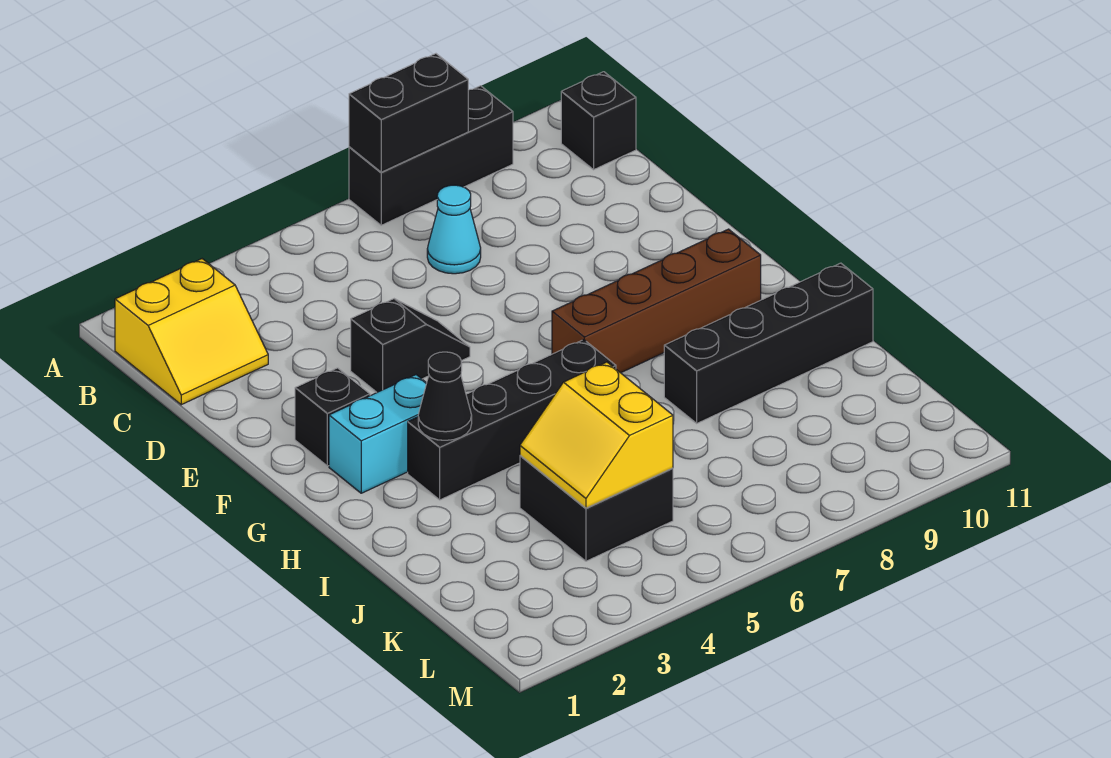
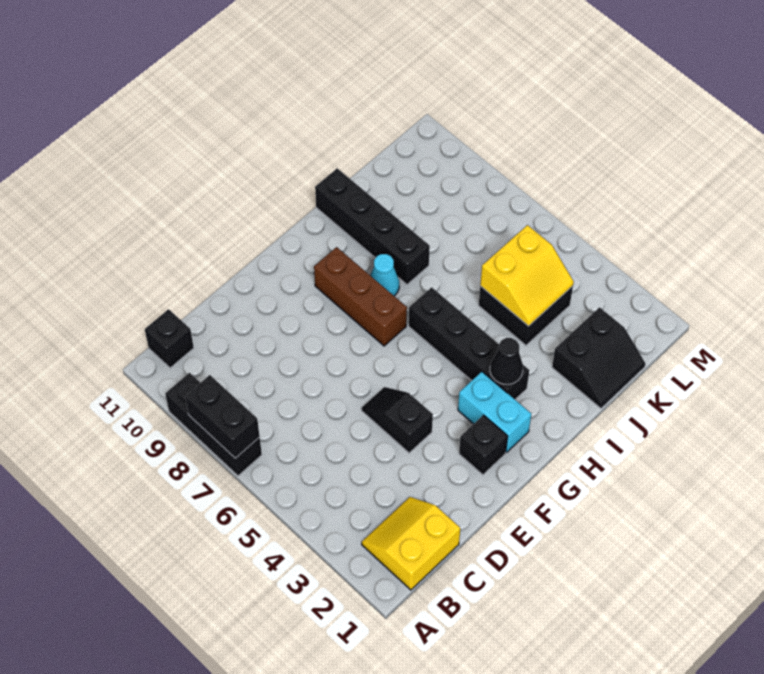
yellow slope B1:C2 level 1 top B -> yellow slope B1:C2 level 1 top 1
cyan cone C7 level 1 -> cyan cone H8 level 1
brown brick G7:G10 level 1 -> brown brick G7:G9 level 1
none -> black slope J1:K2 level 1 top 2

